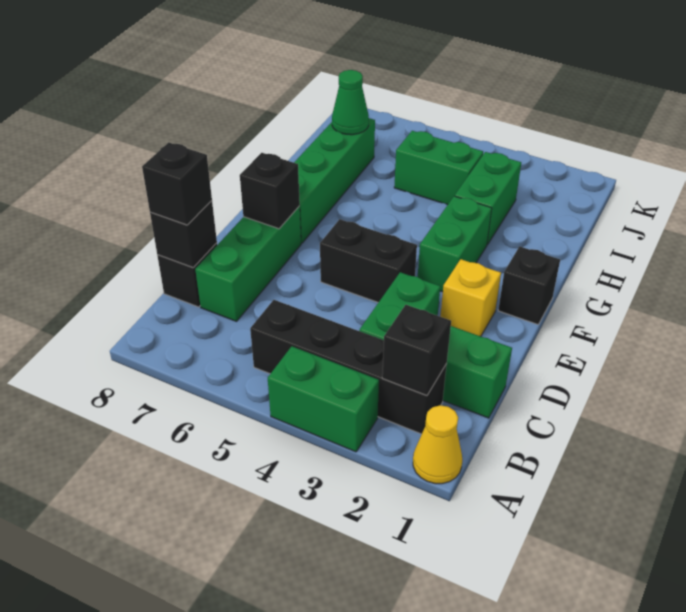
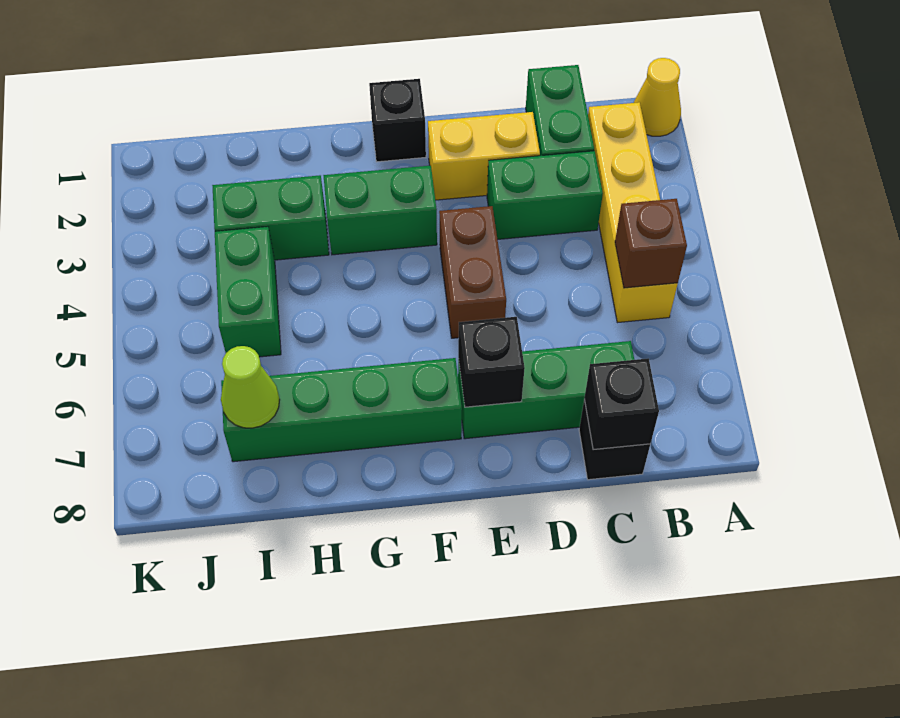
green brick A3:A4 level 1 -> none
black brick B2:B5 level 1 -> yellow brick B2:B5 level 1
black brick B2 level 2 -> none
none -> brown brick B5 level 2
black brick C8 level 3 -> none
yellow brick E2 level 1 -> yellow brick D2:E2 level 1
black brick E4:E5 level 1 -> brown brick E4:E5 level 1
green cone I7 level 2 -> lime cone I7 level 2

